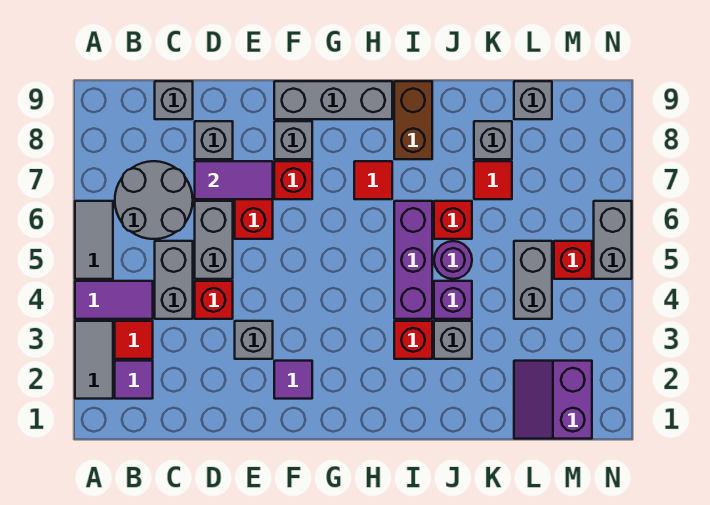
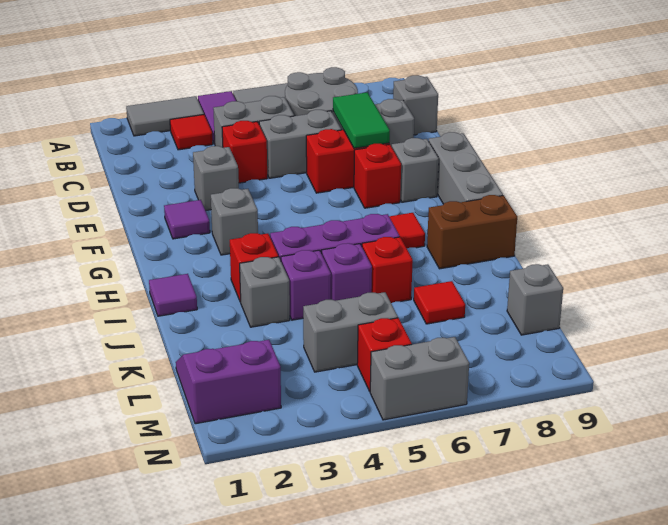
purple tile B2 level 1 -> purple tile I1 level 1
purple tile D7:E7 level 2 -> green tile D7:E7 level 2
purple round brick J5 level 1 -> purple brick J5 level 1
grey brick K8 level 1 -> grey brick G3 level 1

